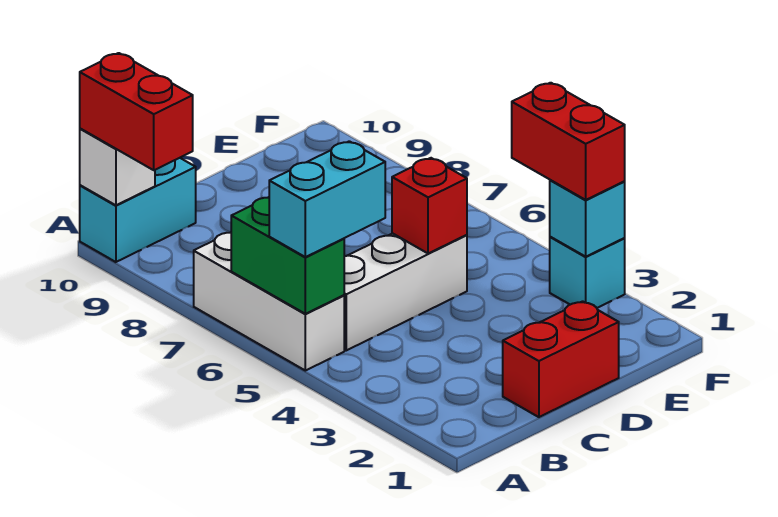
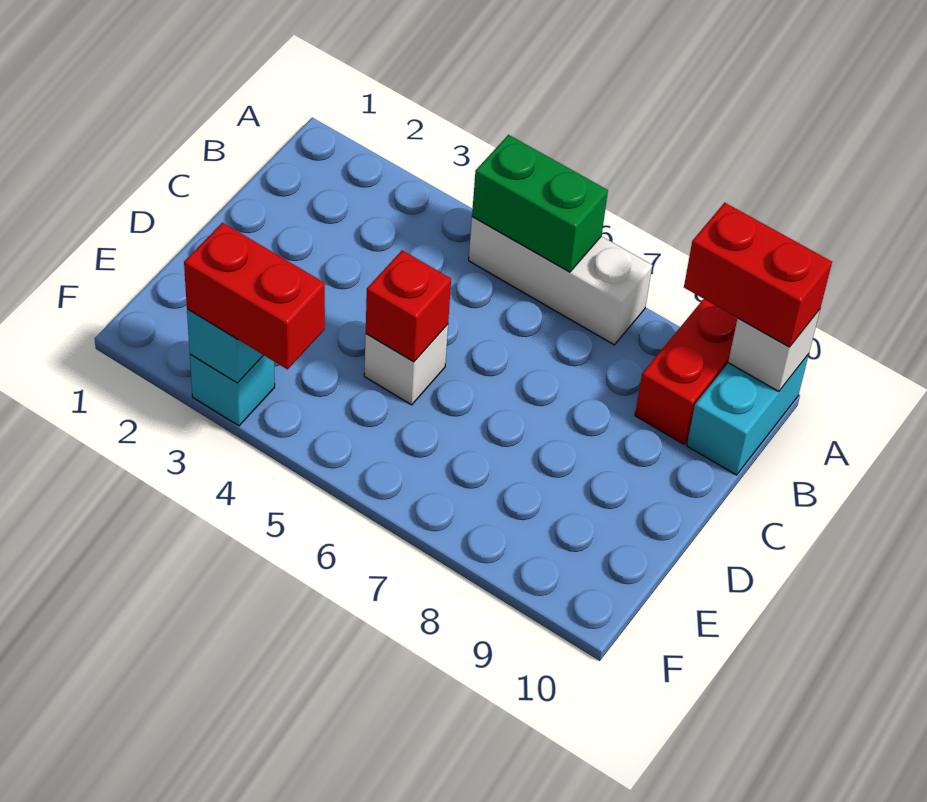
cyan brick A5:B5 level 3 -> none
white brick B5:D5 level 1 -> white brick D5 level 1
red brick C1:D1 level 1 -> red brick A9:B9 level 1

